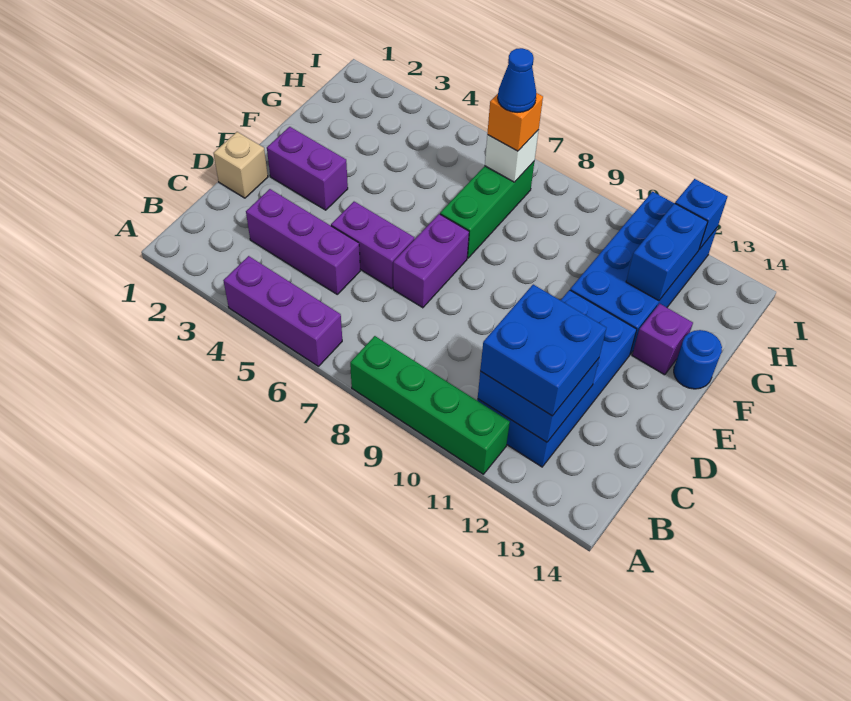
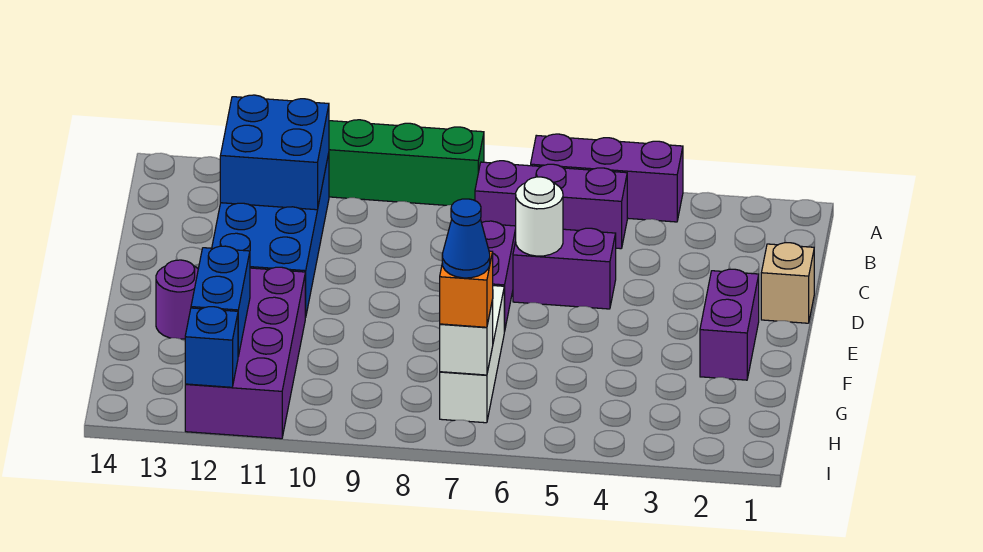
blue brick B11:C12 level 3 -> none
purple brick C3:C5 level 1 -> purple brick B5:B7 level 1
none -> white round brick D6 level 2
purple brick E2:E3 level 1 -> purple brick E2:F2 level 1
green brick F7:H7 level 1 -> white brick F7:H7 level 1
blue brick F11:I12 level 1 -> purple brick F11:I12 level 1
purple brick F13 level 1 -> purple round brick F13 level 1
blue round brick F14 level 1 -> none

